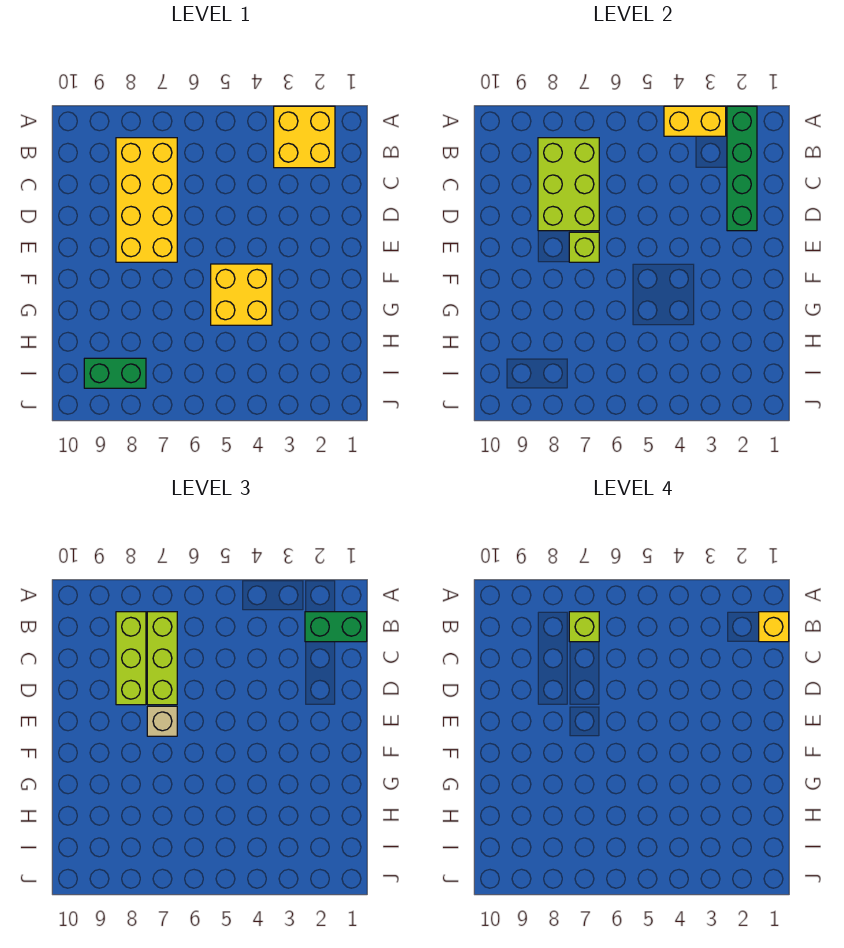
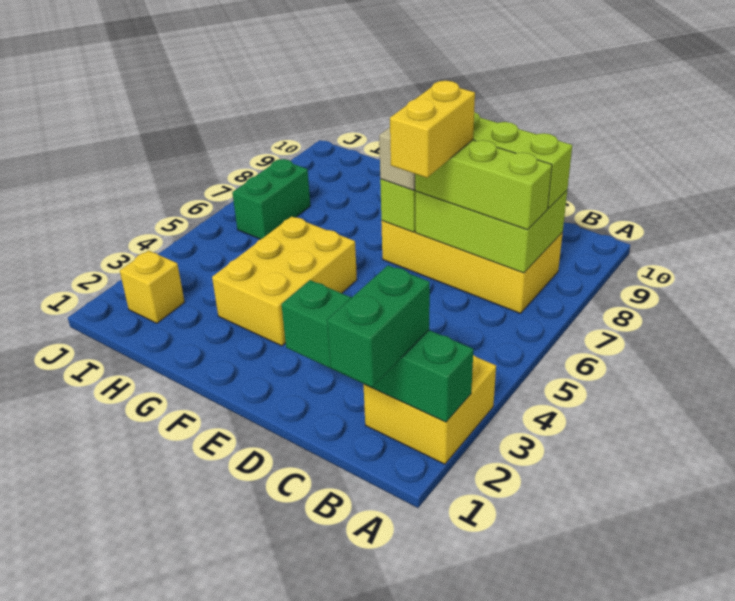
yellow brick A3:A4 level 2 -> yellow brick D6:D7 level 4
yellow brick B1 level 4 -> yellow brick I2 level 1
lime brick B7 level 4 -> none
yellow brick F4:G5 level 1 -> yellow brick F3:G5 level 1
green brick I8:I9 level 1 -> green brick I6:I7 level 1

